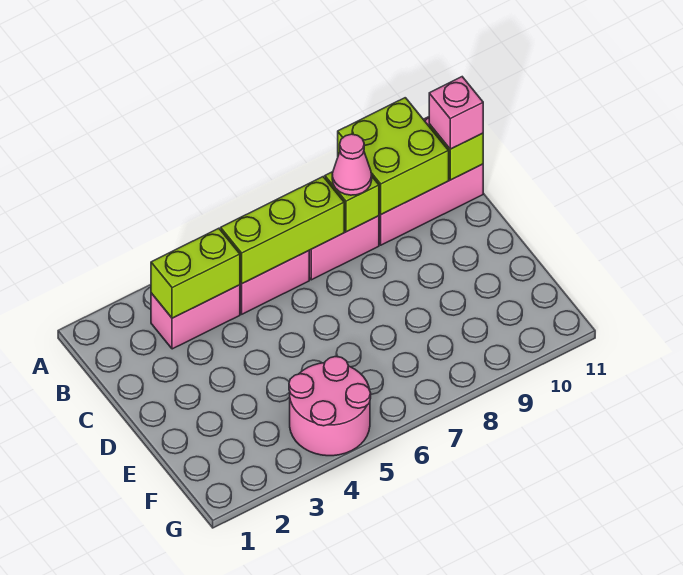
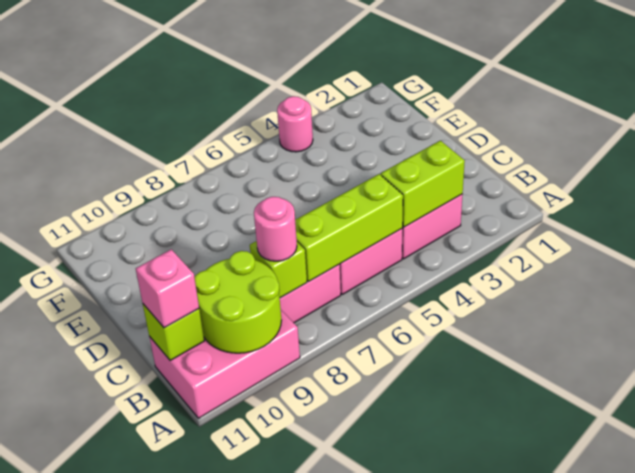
lime brick A9:B10 level 2 -> lime round brick A9:B10 level 2
pink cone B8 level 3 -> pink round brick B8 level 3
pink round brick F4:G5 level 1 -> pink round brick G4 level 1

